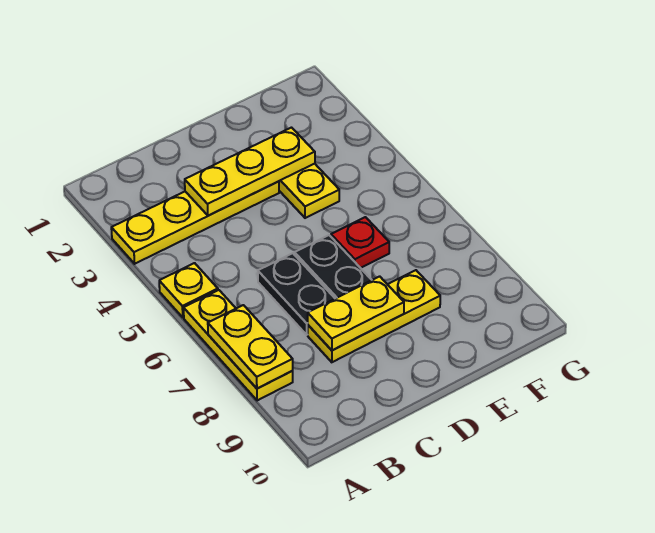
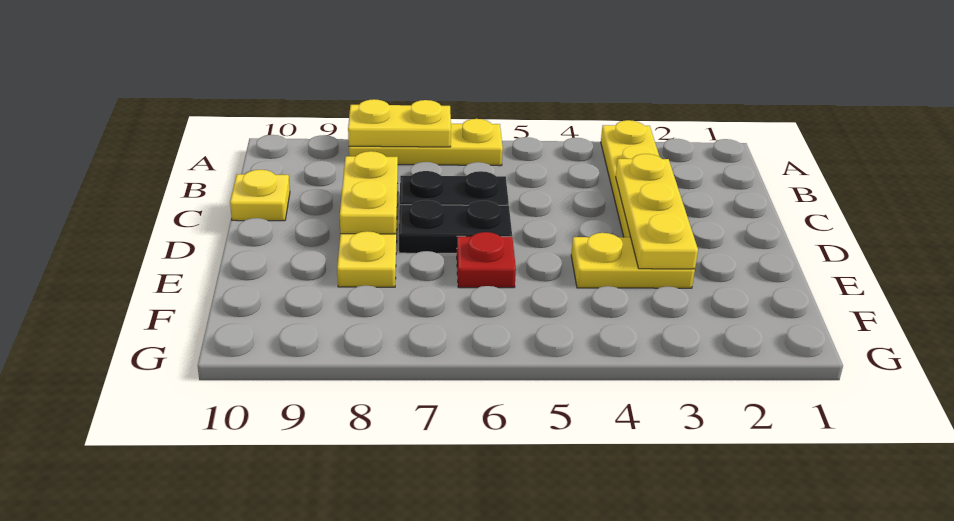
yellow plate A5 level 1 -> yellow plate C10 level 1

